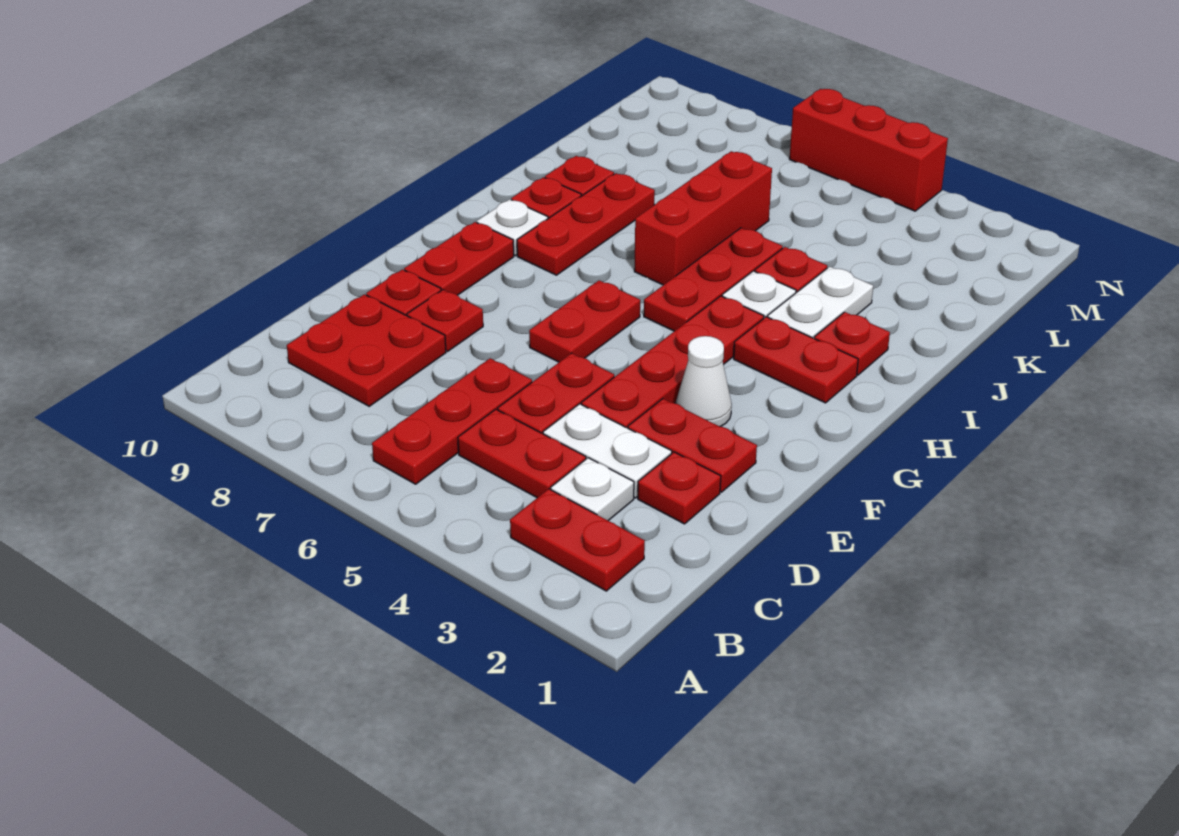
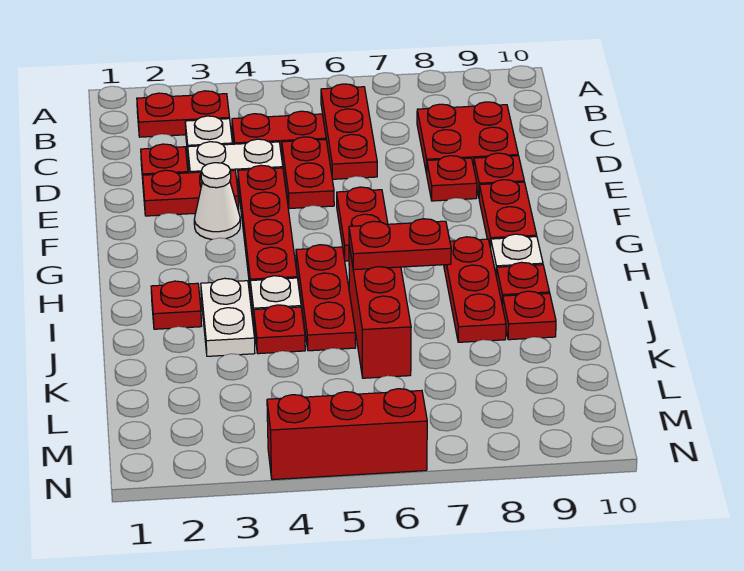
red plate H2:H3 level 1 -> red plate I6:I7 level 2

